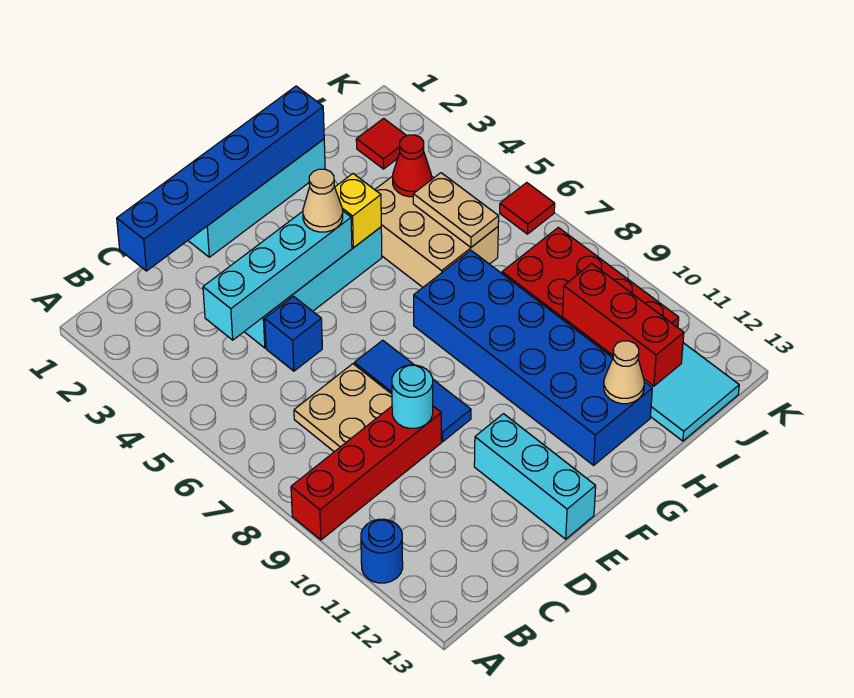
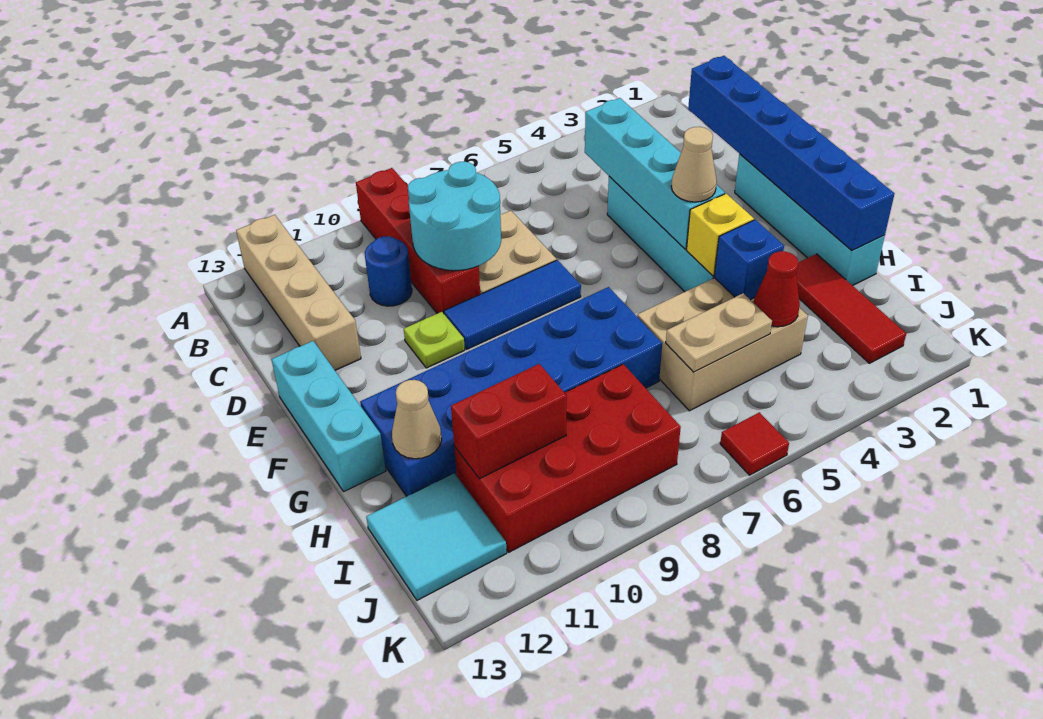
blue round brick A11 level 1 -> blue round brick C10 level 1
none -> tan brick A12:D12 level 1
blue brick D5 level 1 -> blue brick H4 level 2
cyan round brick D9 level 2 -> cyan round brick C8:D9 level 2
none -> lime plate E10 level 1
cyan brick E11:E13 level 1 -> cyan brick E13:G13 level 1
red brick I10:I12 level 2 -> red brick I10:I11 level 2
red tile J2 level 1 -> red tile H2:J2 level 1

